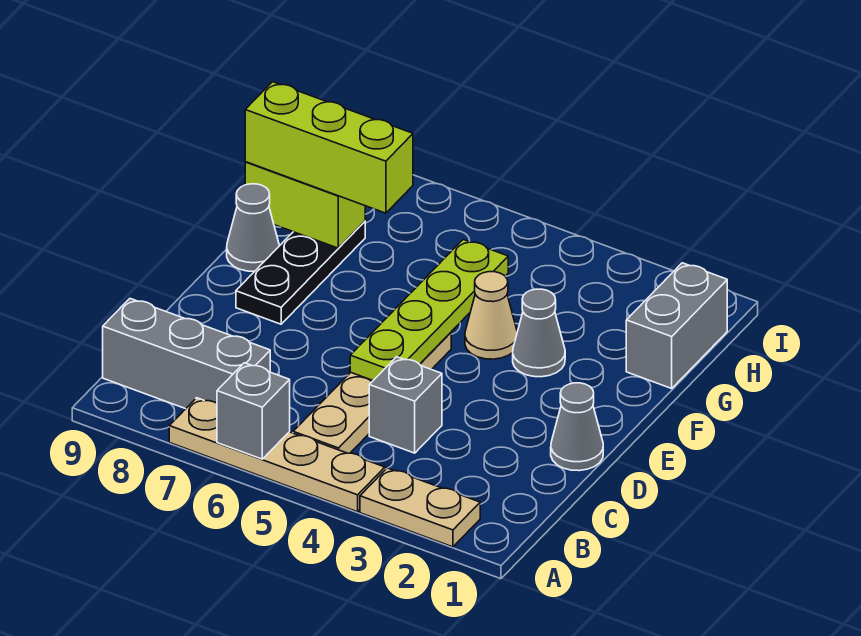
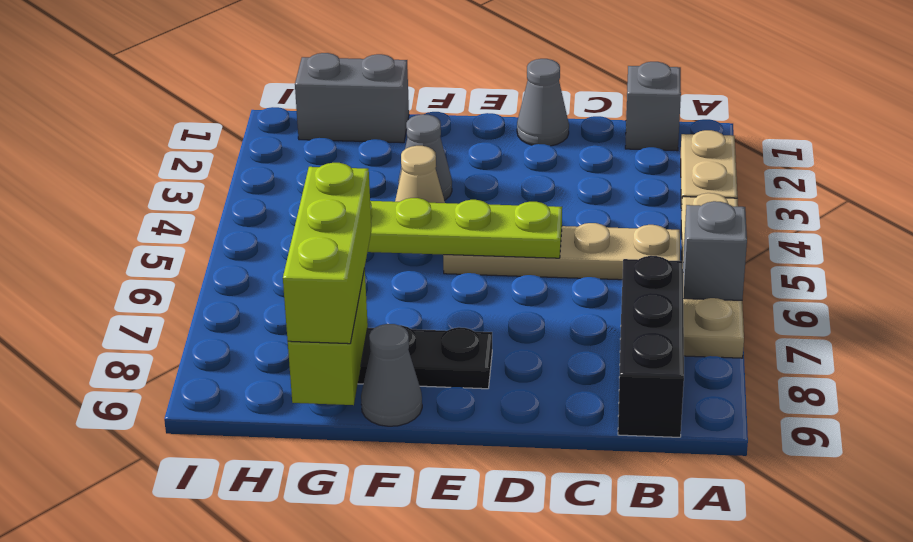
grey brick B7:B9 level 1 -> black brick B7:B9 level 1
grey brick C4 level 1 -> grey brick B1 level 1

